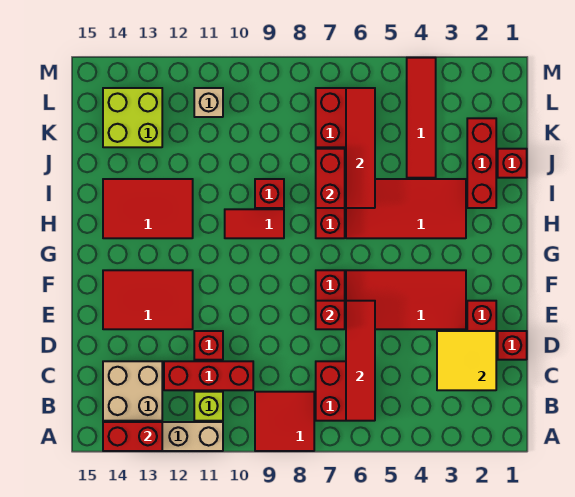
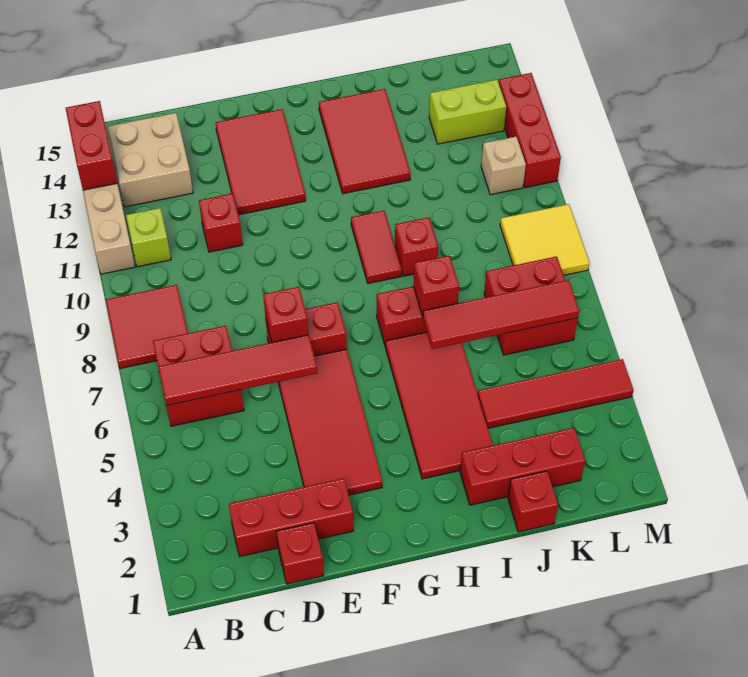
yellow tile C2:D3 level 2 -> yellow tile L8:M9 level 1
red brick C10:C12 level 1 -> red brick M11:M13 level 1
red brick I7:J7 level 2 -> red brick I7 level 2
lime brick K13:L14 level 1 -> lime brick K13:L13 level 1

